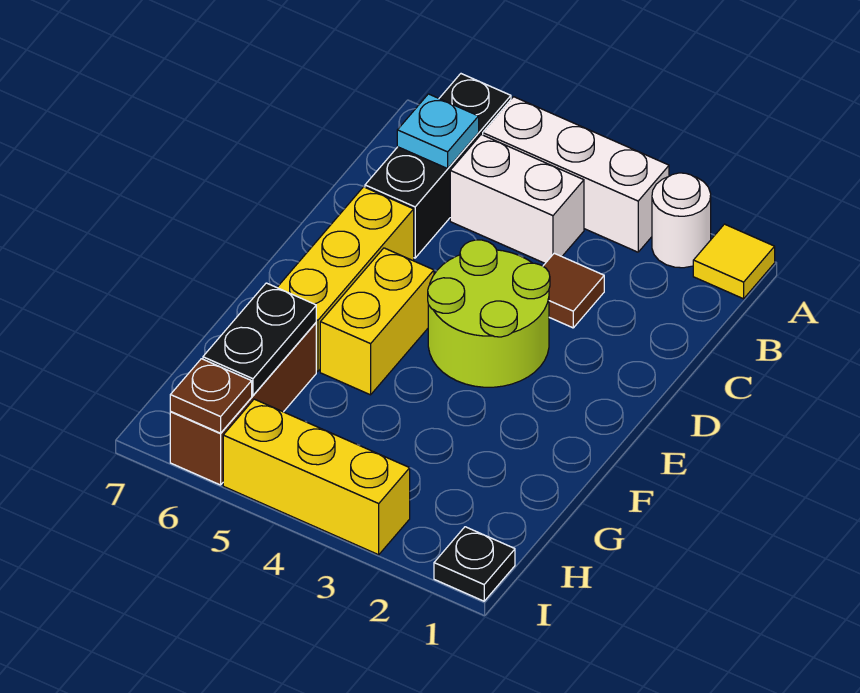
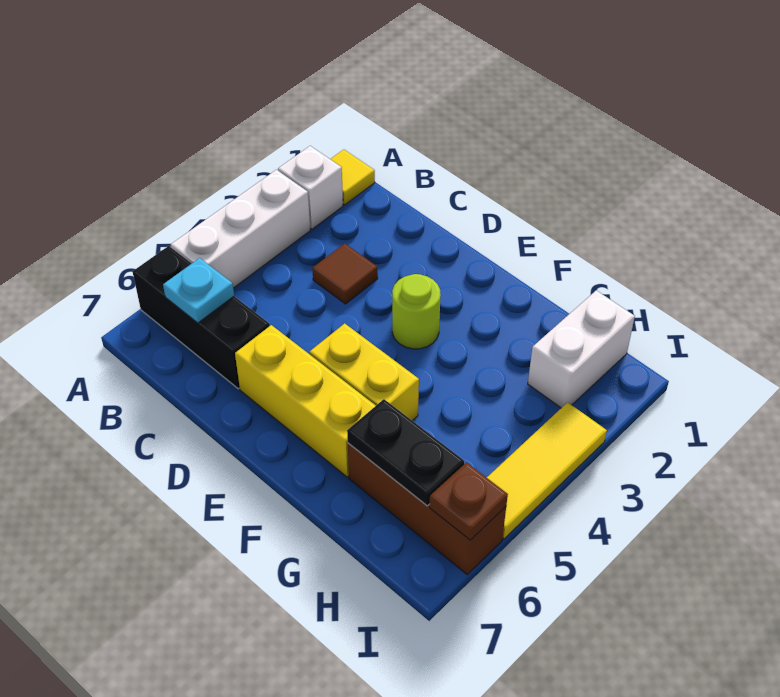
white round brick A2 level 1 -> white brick A2 level 1
white brick B4:B5 level 1 -> white brick H1:H2 level 1
lime round brick D3:E4 level 1 -> lime round brick E3 level 1
black plate I1 level 1 -> none
yellow brick I3:I5 level 1 -> yellow tile I3:I5 level 1

